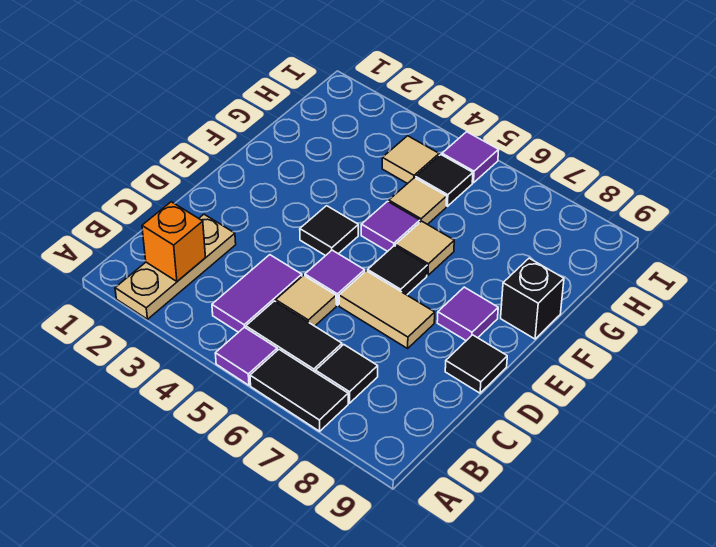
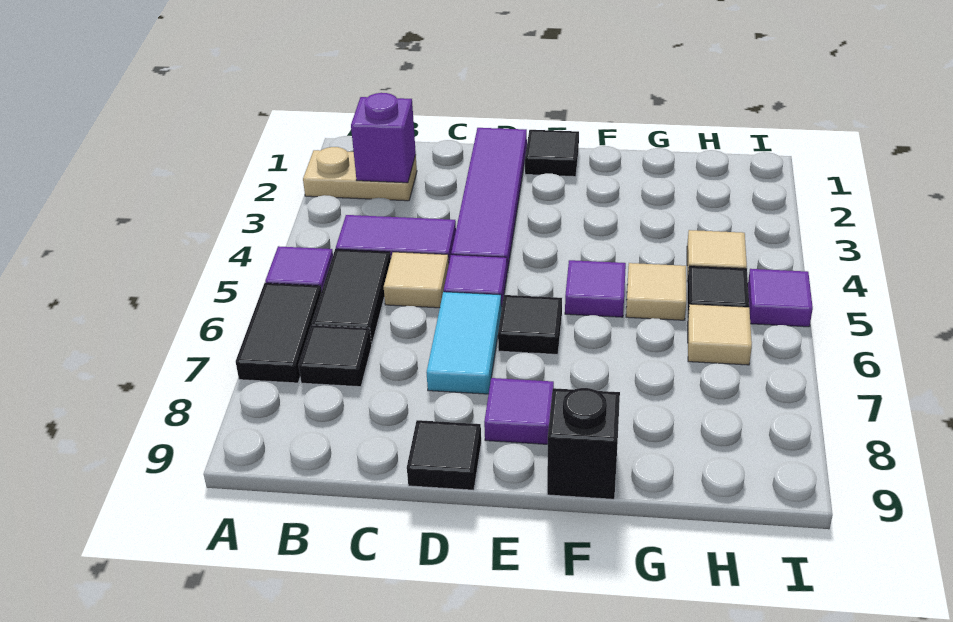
tan plate A2:C2 level 1 -> tan plate A2:B2 level 1
orange brick B2 level 2 -> purple brick B2 level 2
none -> purple tile D1:D4 level 1
tan tile D6:D7 level 1 -> cyan tile D6:D7 level 1
black tile E4 level 1 -> black tile E1 level 1
tan tile F6 level 1 -> tan tile H6 level 1

